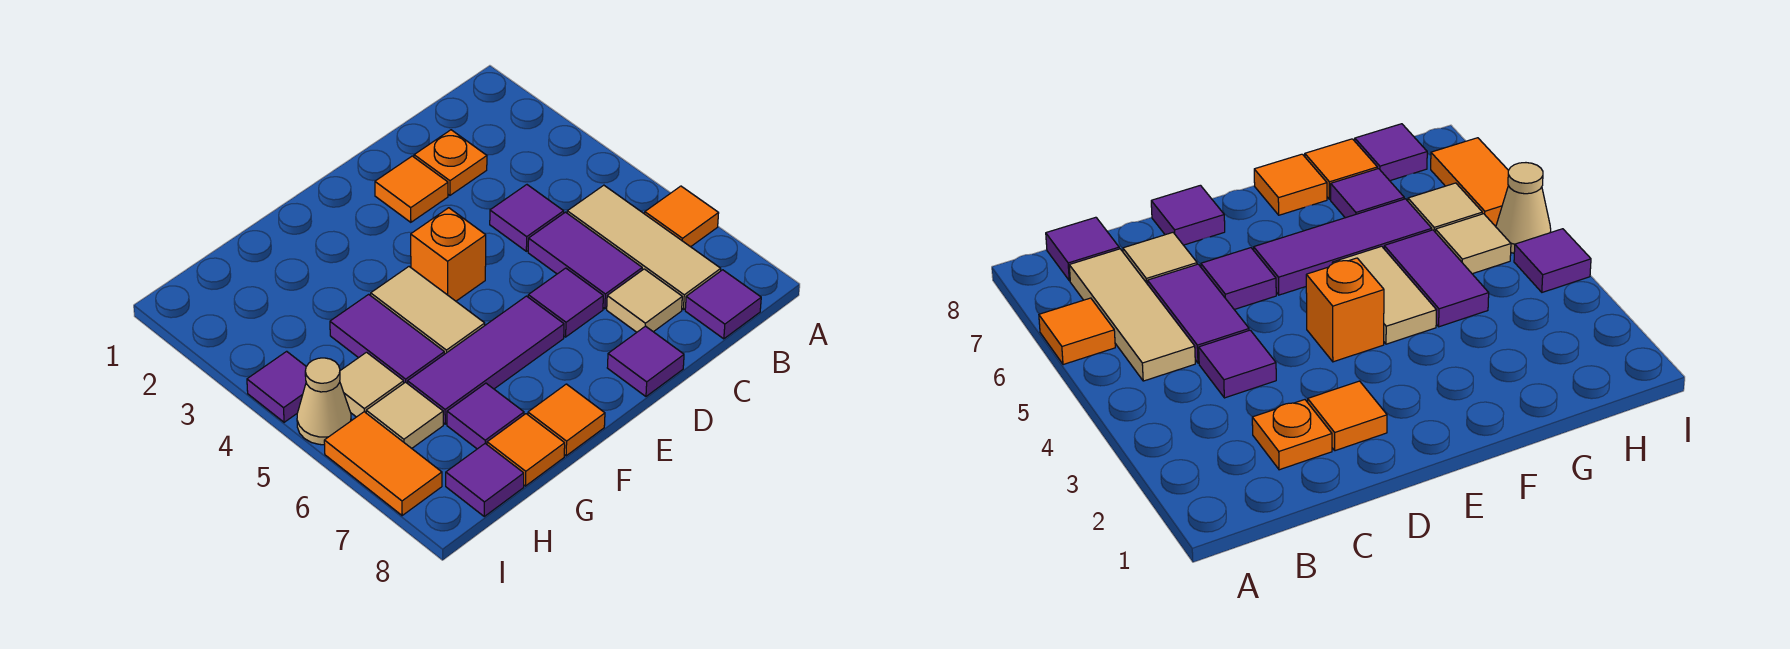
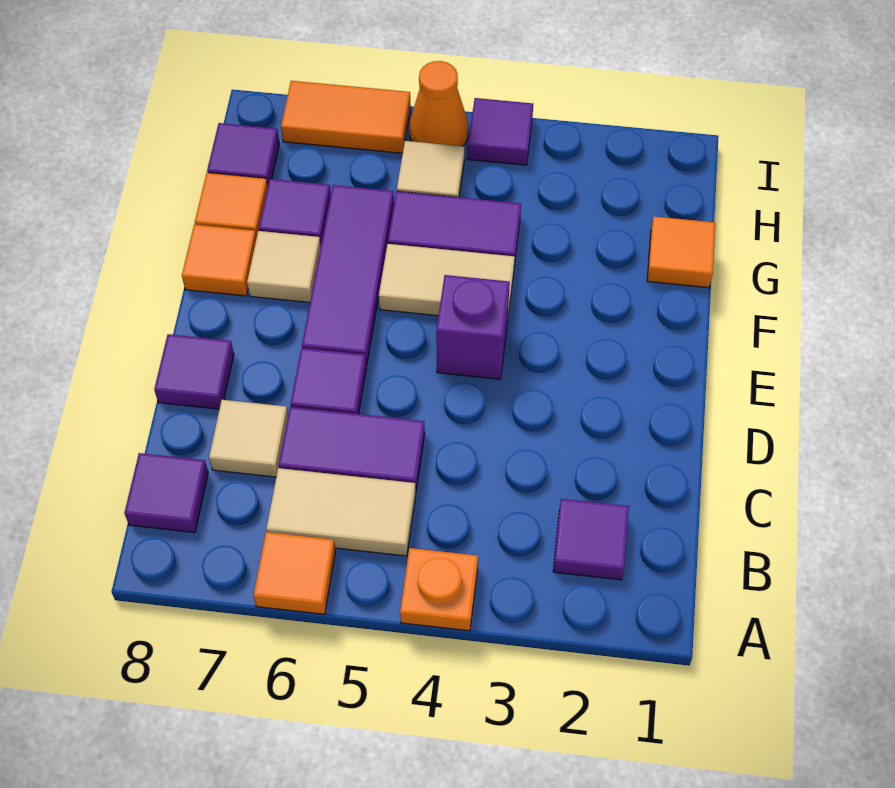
tan tile B5:B7 level 1 -> tan tile B5:B6 level 1
orange plate C2 level 1 -> orange plate A4 level 1
purple tile C4 level 1 -> purple tile B2 level 1
orange tile D2 level 1 -> orange tile G1 level 1
orange brick E4 level 1 -> purple brick E4 level 1
tan tile H6 level 1 -> tan tile F7 level 1
tan cone I5 level 1 -> orange cone I5 level 1

